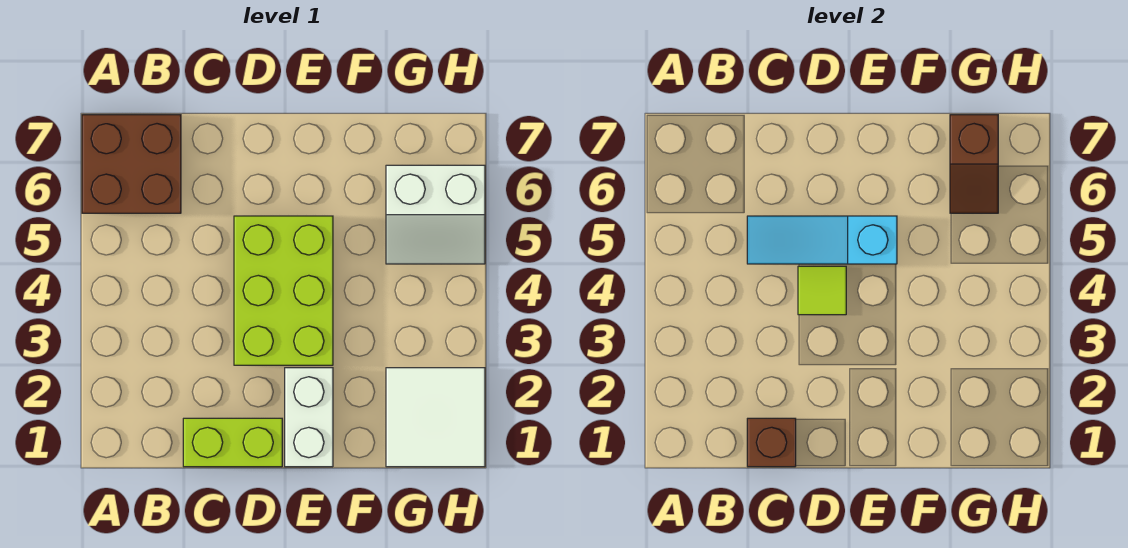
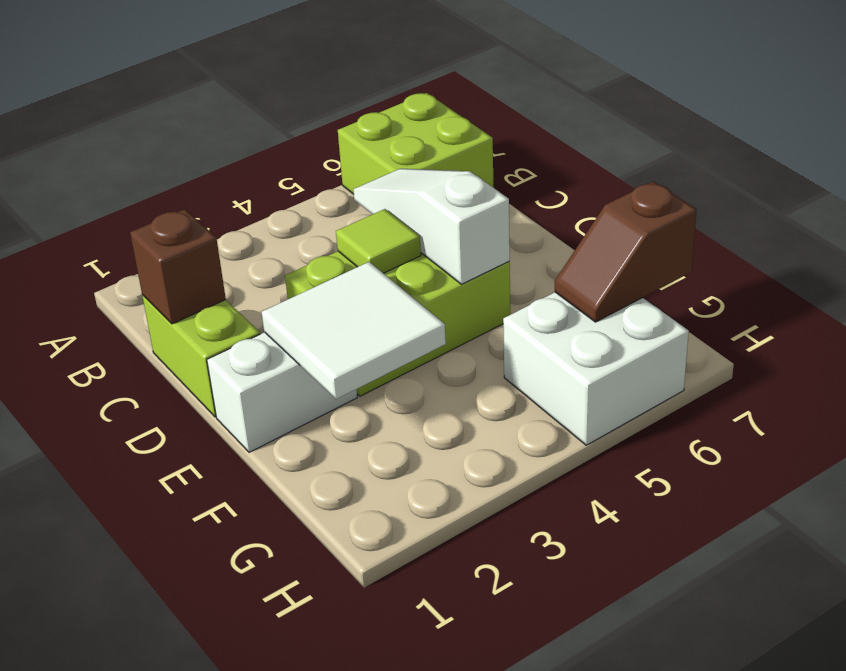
brown brick A6:B7 level 1 -> lime brick A6:B7 level 1
cyan slope C5:E5 level 2 top E -> white slope C5:E5 level 2 top E
white tile G1:H2 level 1 -> white tile E2:F3 level 2
white slope G5:H6 level 1 top 6 -> white brick G5:H6 level 1

